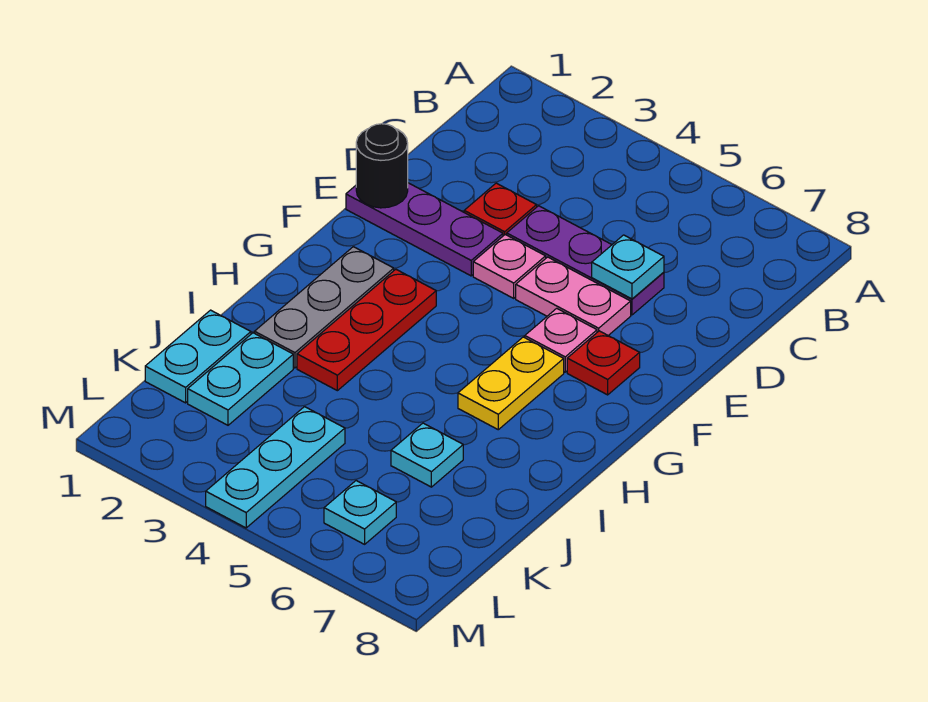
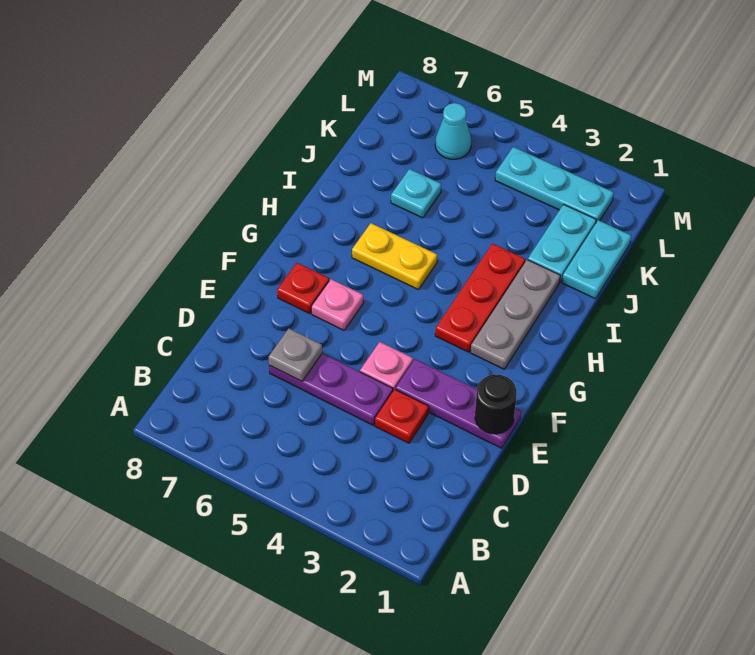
cyan plate D6 level 2 -> grey plate D6 level 2
pink plate E5:E6 level 1 -> none
yellow plate G6:H6 level 1 -> yellow plate H5:H6 level 1
cyan plate K4:M4 level 1 -> cyan plate L2:L4 level 1
cyan plate L6 level 1 -> cyan cone L6 level 1

